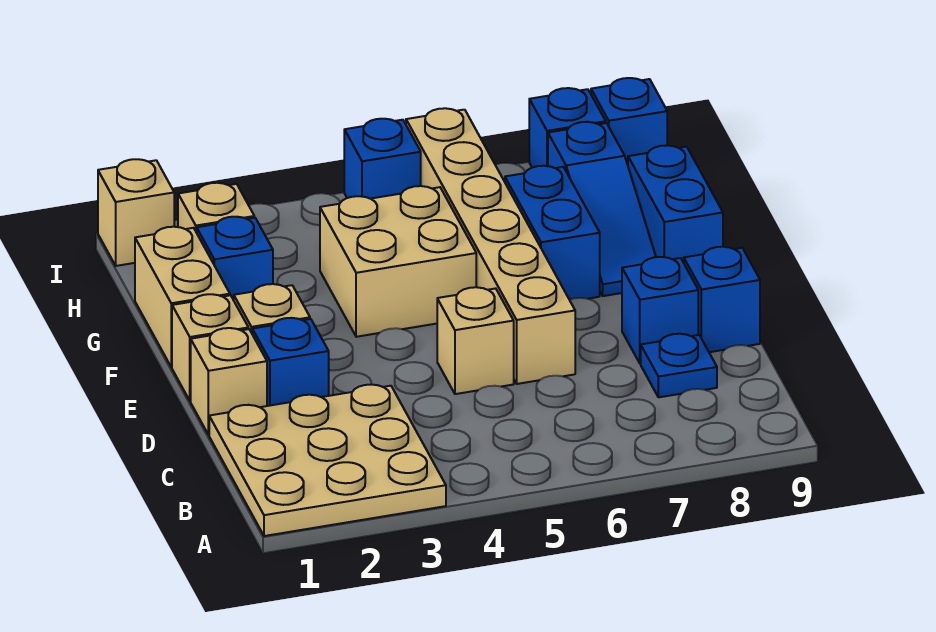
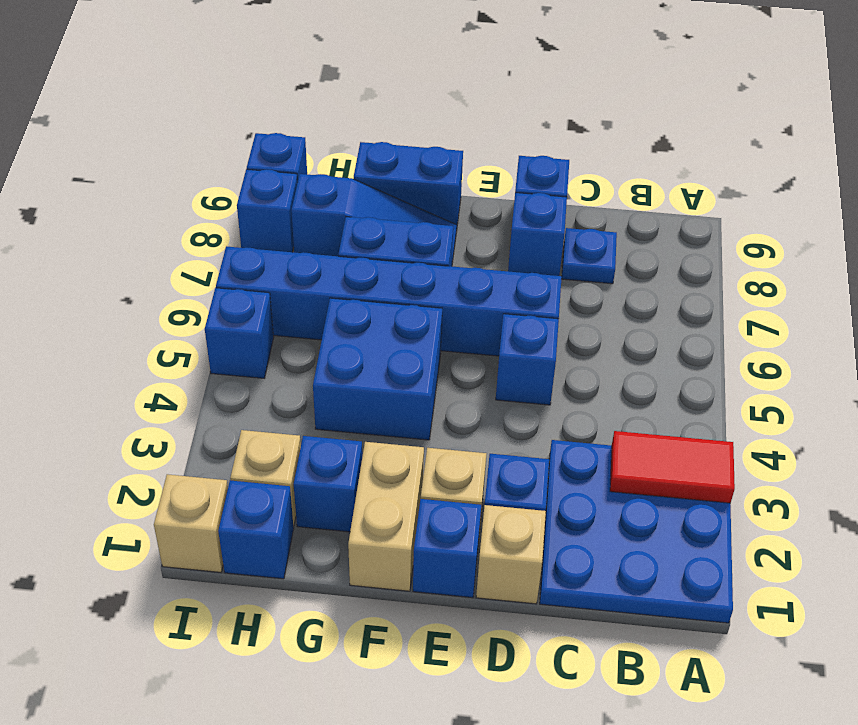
tan plate A1:C3 level 1 -> blue plate A1:C3 level 1
none -> red tile A3:B3 level 2
tan brick D5 level 1 -> blue brick D5 level 1
tan brick D6:I6 level 1 -> blue brick D6:I6 level 1
tan brick E1 level 1 -> blue brick E1 level 1
tan brick F1:G1 level 1 -> tan brick F1:F2 level 1
tan brick F4:G5 level 1 -> blue brick F4:G5 level 1
none -> blue brick H1 level 1

